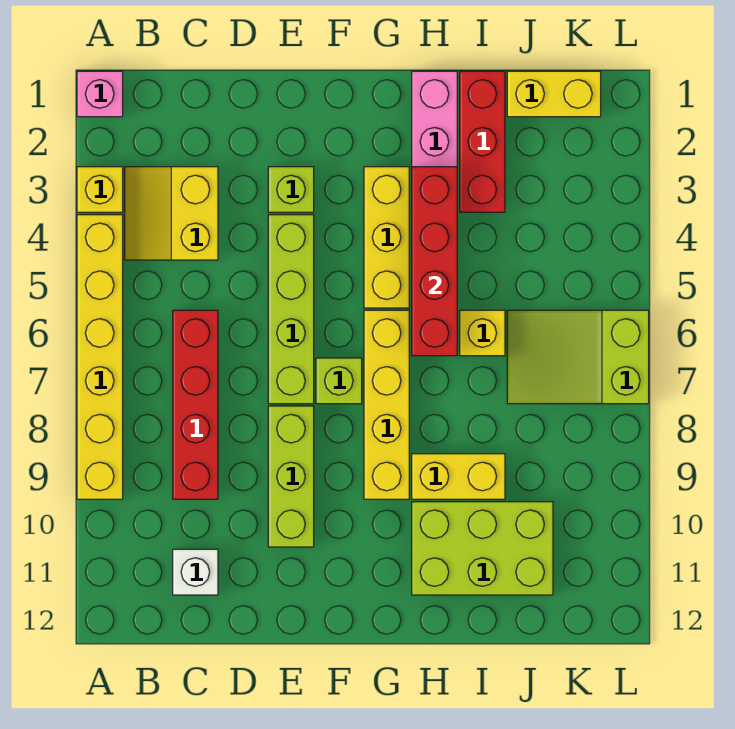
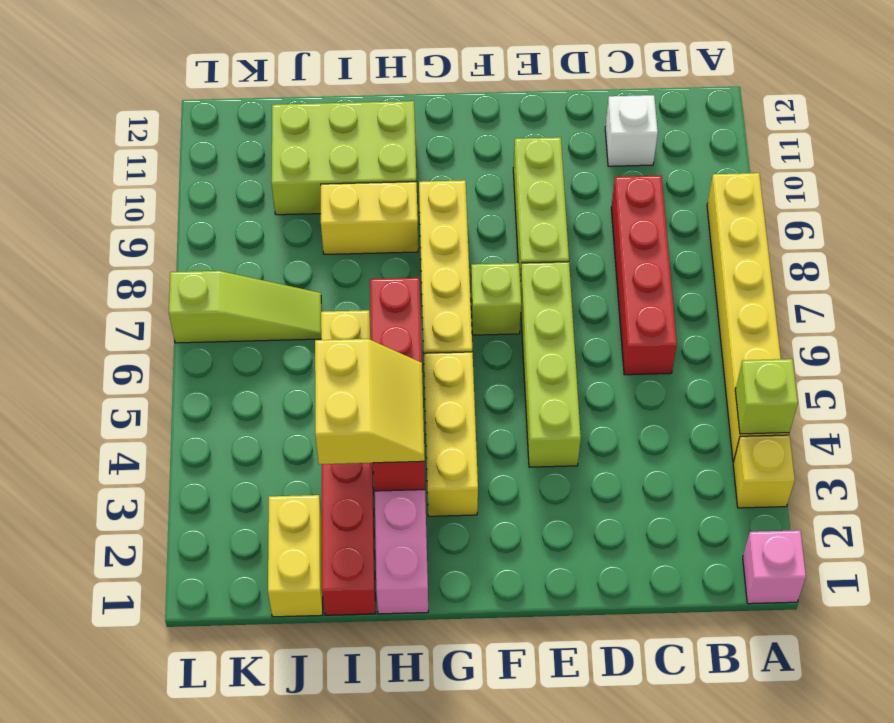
yellow slope B3:C4 level 1 top C -> yellow slope H3:I4 level 3 top I
lime brick E3 level 1 -> lime brick A4 level 2
yellow brick J1:K1 level 1 -> yellow brick J1:J2 level 1
lime slope J6:L7 level 1 top L -> lime slope J7:L7 level 1 top L

